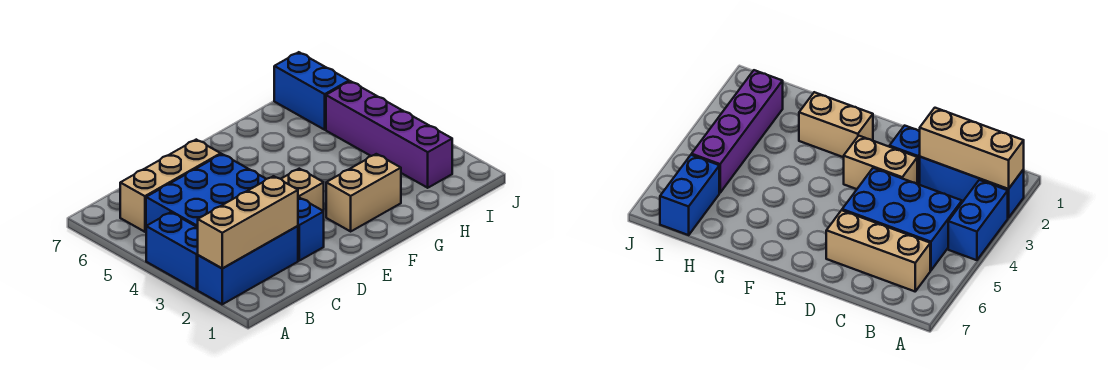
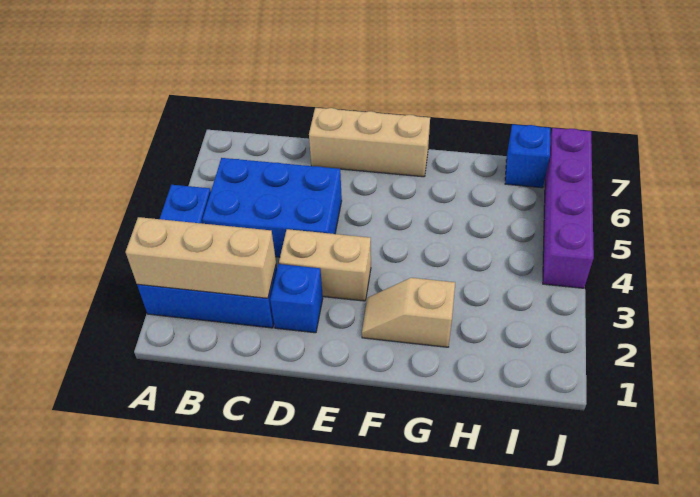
tan brick B6:D6 level 1 -> tan brick D7:F7 level 1
tan brick F2:G2 level 1 -> tan slope F2:G2 level 1 top G
purple brick I2:I5 level 1 -> purple brick J4:J7 level 1
blue brick I6:I7 level 1 -> blue brick I7 level 1

